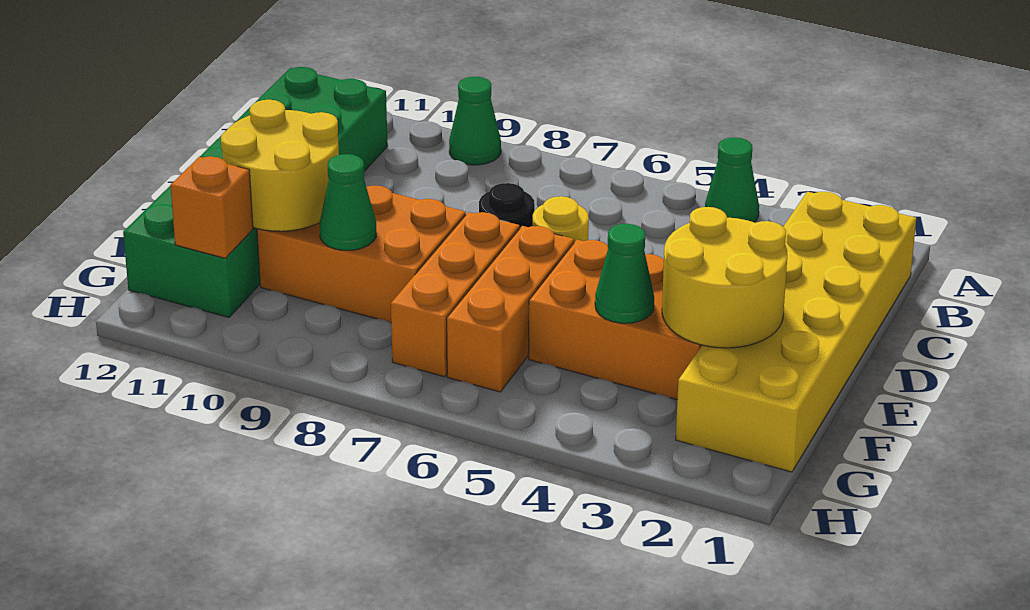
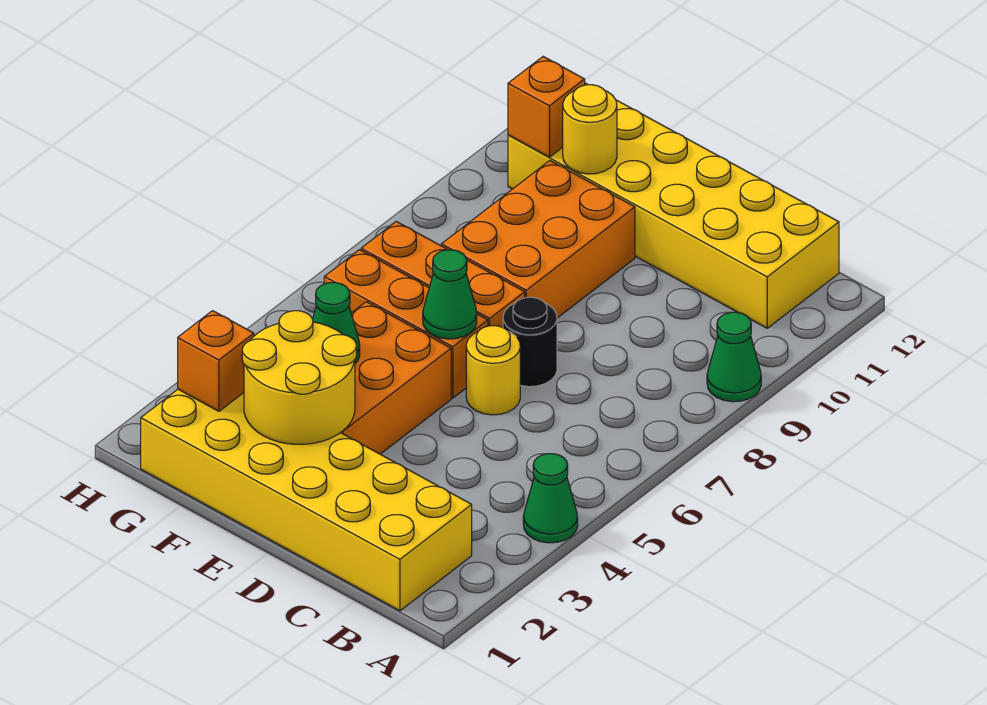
green brick B11:G12 level 1 -> yellow brick B11:G12 level 1
yellow round brick E10:F11 level 2 -> yellow round brick F11 level 2
green cone F9 level 2 -> green cone E6 level 2
none -> orange brick G2 level 2

